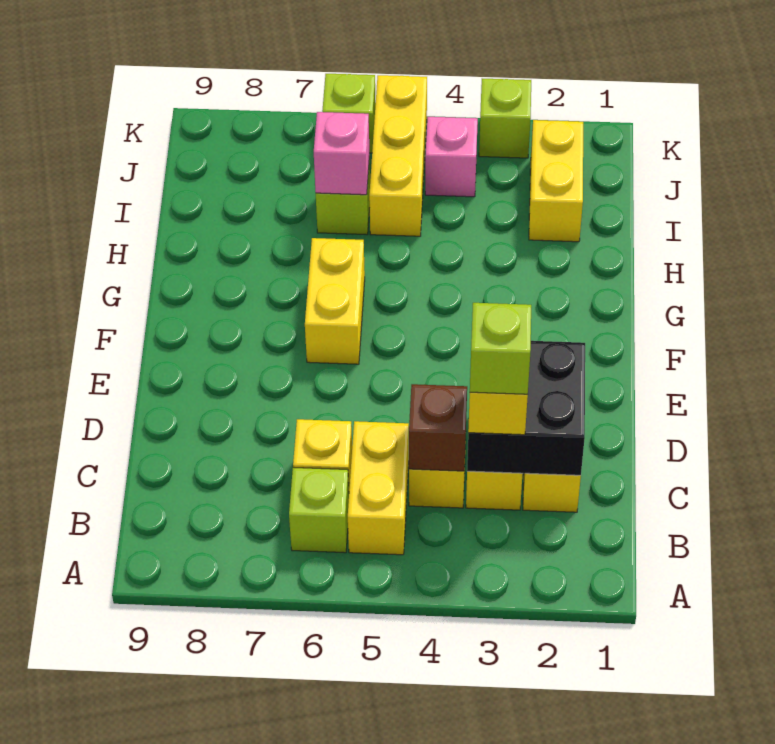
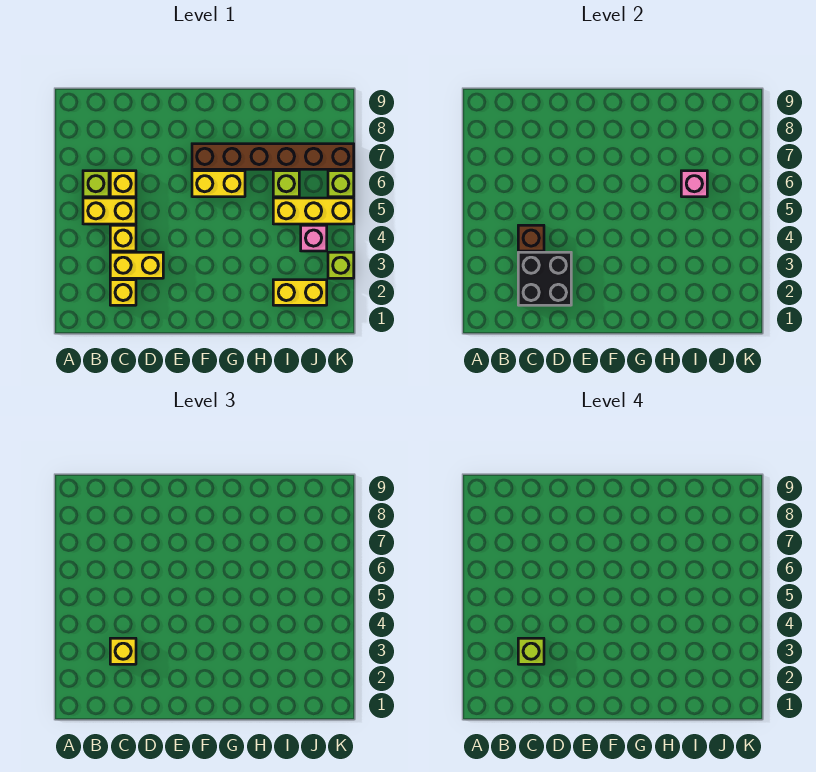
none -> brown brick F7:K7 level 1

